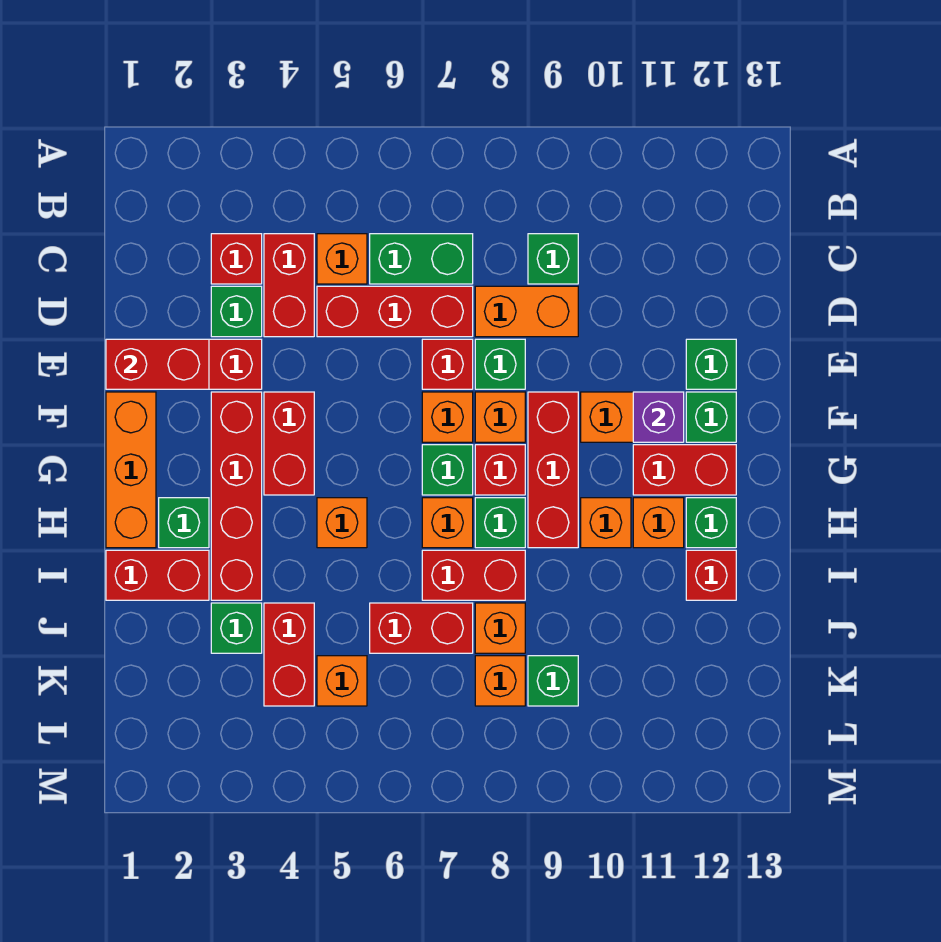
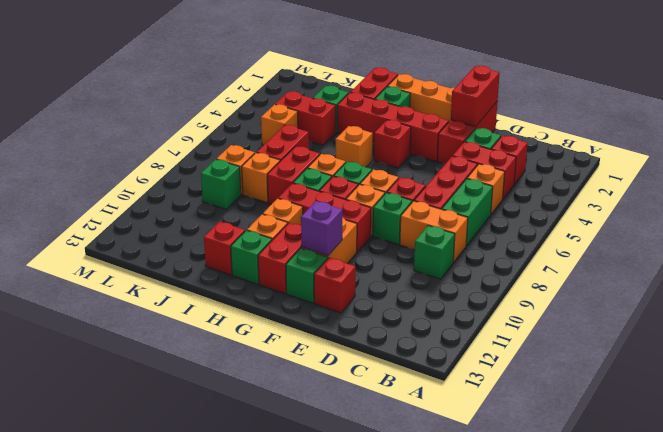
orange brick D8:D9 level 1 -> orange brick C8:D8 level 1
green brick E12 level 1 -> red brick E12 level 1
red brick F4:G4 level 1 -> red brick G4 level 1

